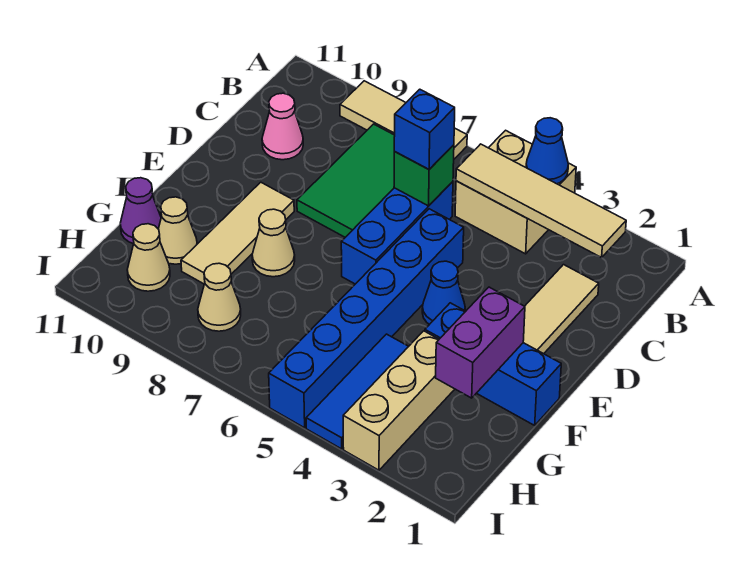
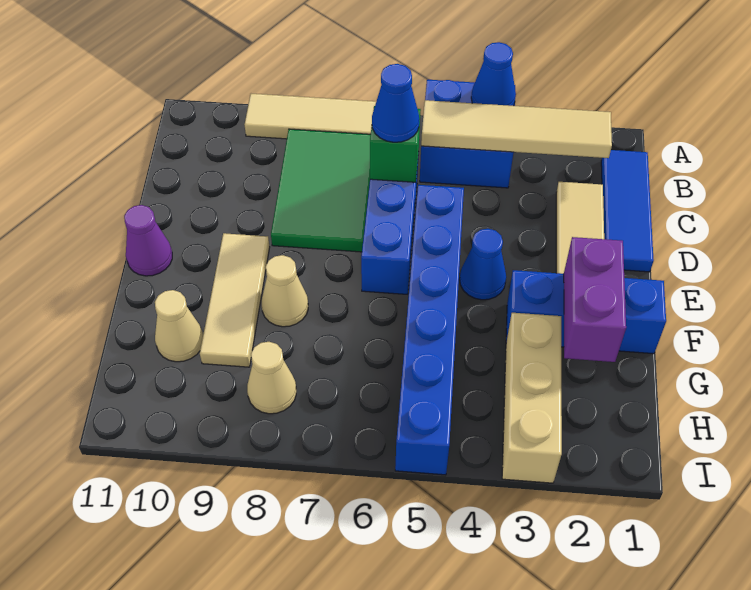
tan brick A4:B5 level 1 -> blue brick A4:B5 level 1
blue brick C6 level 3 -> blue cone C6 level 3
pink cone C10 level 1 -> none
blue tile G4:I4 level 1 -> blue tile B1:D1 level 1
purple cone G11 level 1 -> purple cone E11 level 1
tan cone H10 level 1 -> none

